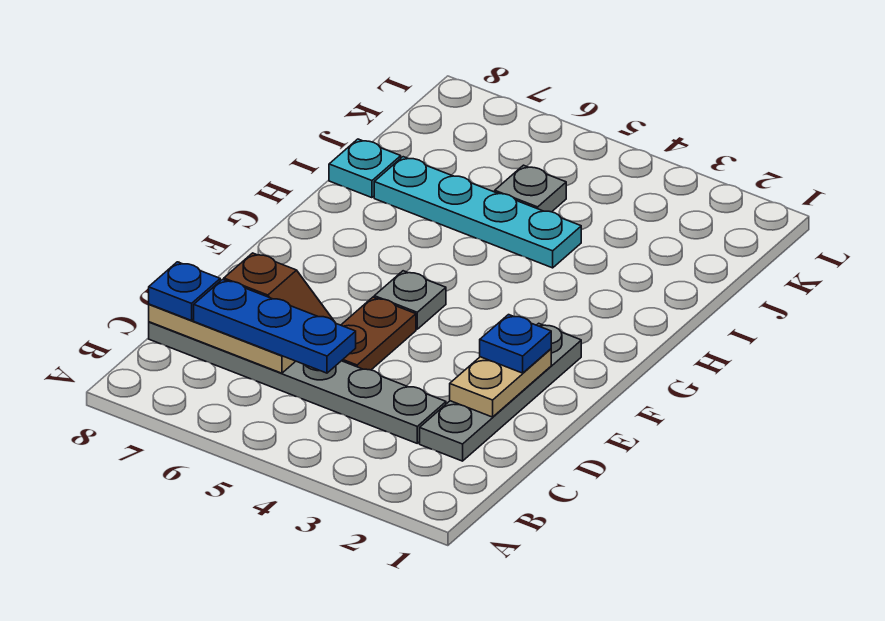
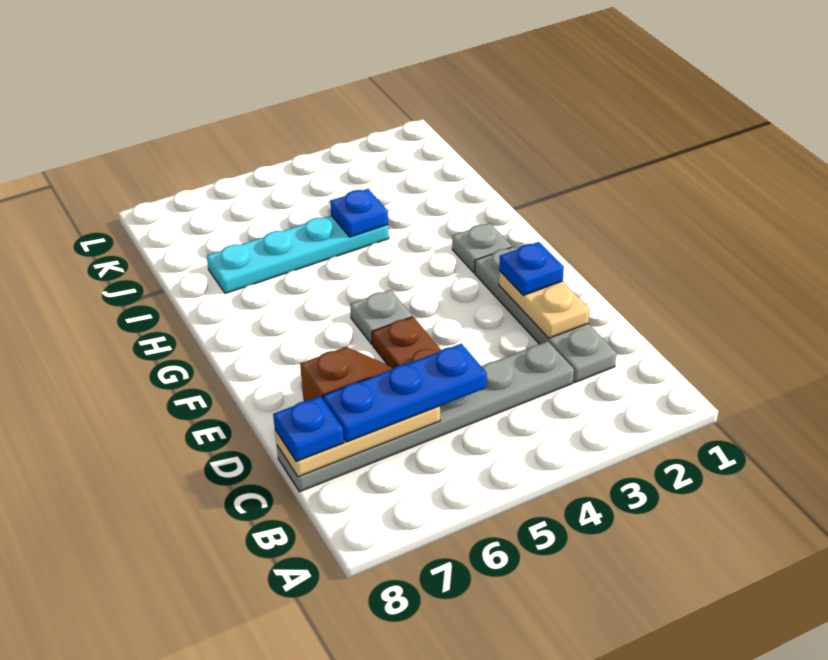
none -> blue plate I4 level 2
cyan plate I8 level 1 -> none
grey plate J5 level 1 -> grey plate G2 level 1

